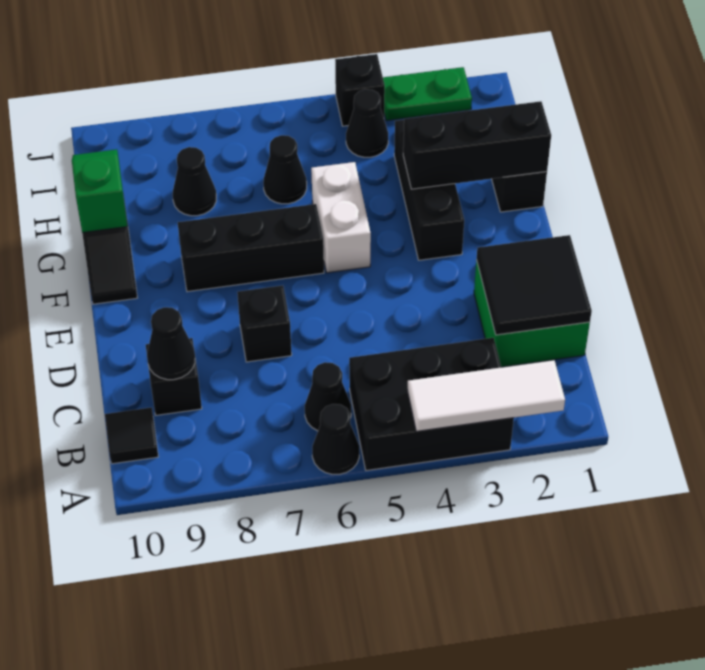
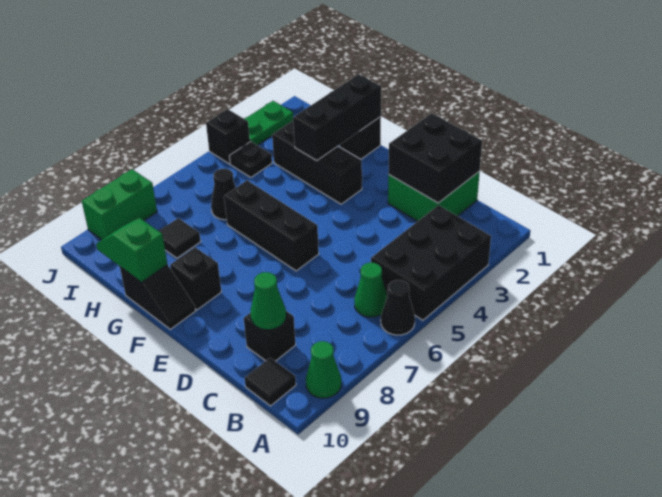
white tile A2:A4 level 2 -> none
none -> green cone A9 level 1
black cone B6 level 1 -> green cone B6 level 1
black tile C1:D2 level 2 -> black brick C1:D2 level 2
black cone C9 level 2 -> green cone C9 level 2
black brick D7 level 1 -> black brick F9 level 1
white brick F5:G5 level 1 -> none
black brick F6:F8 level 1 -> black brick E6:G6 level 1
black cone H8 level 1 -> black tile H8 level 1
black cone I4 level 1 -> black plate I4 level 1
none -> green brick J8:J9 level 1

